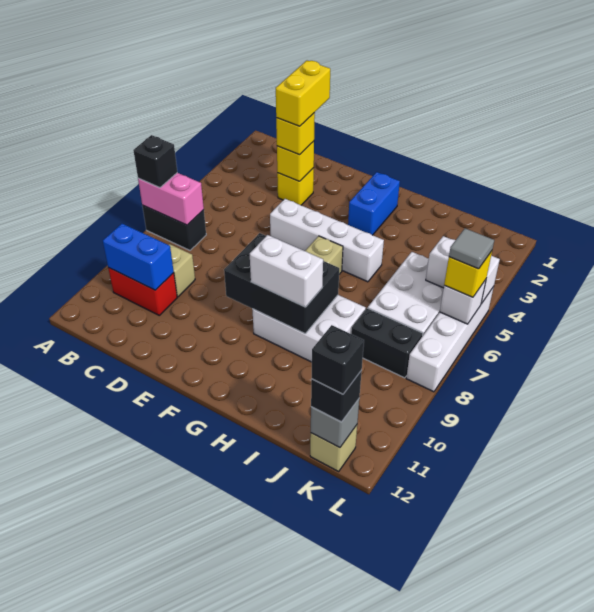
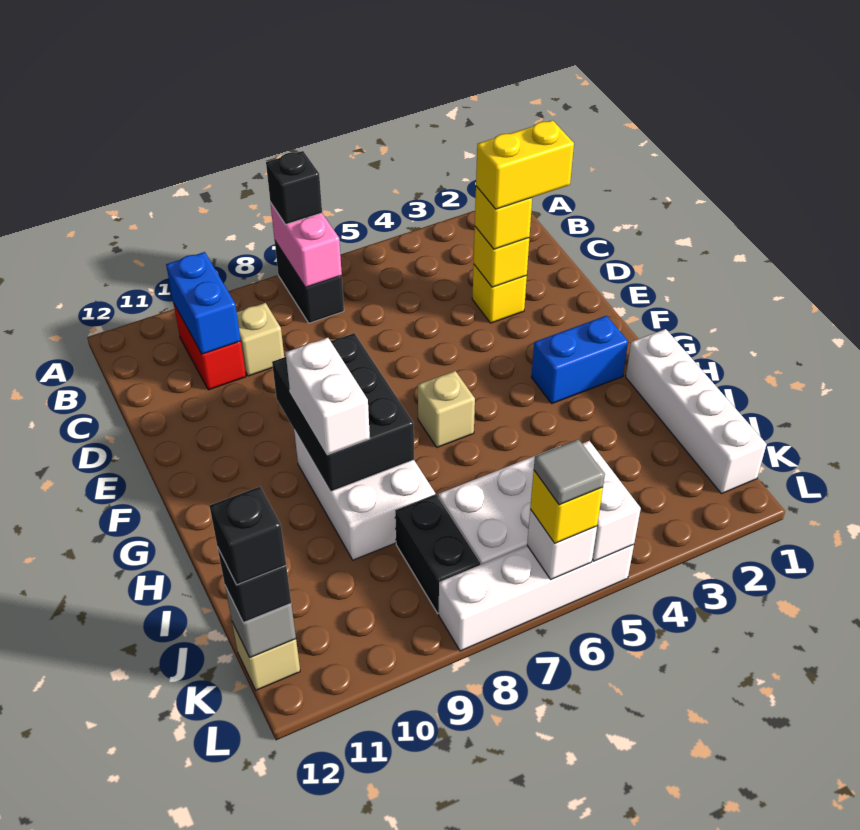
white brick E5:H5 level 1 -> white brick H1:K1 level 1

